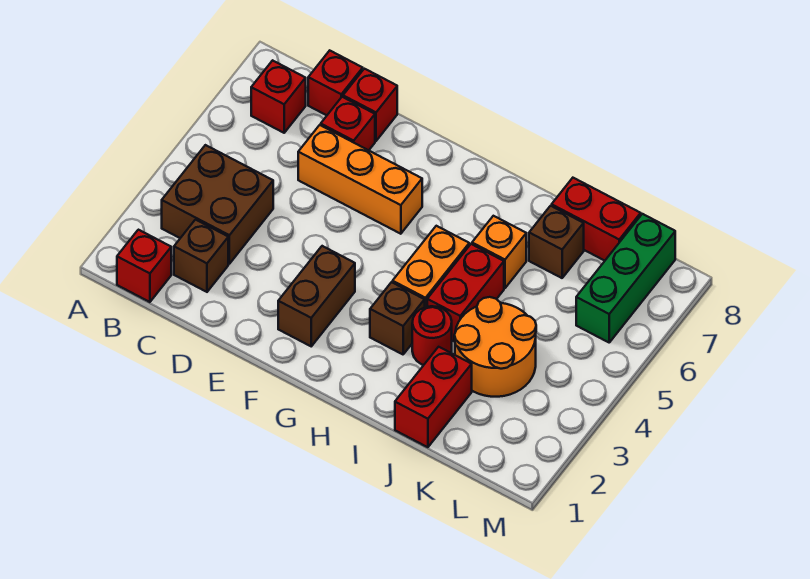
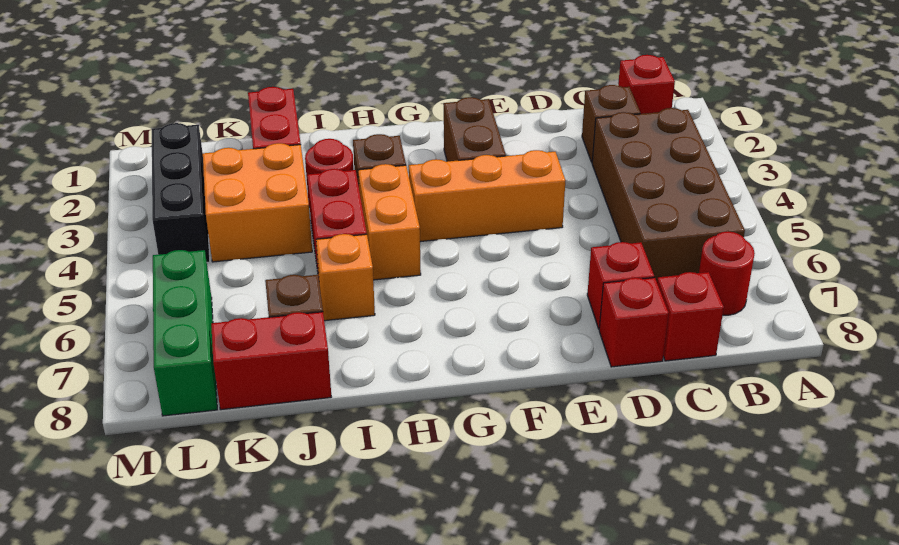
brown brick B3:C4 level 1 -> brown brick B3:C6 level 1
red brick B7 level 1 -> red round brick B7 level 1
orange brick D6:F6 level 1 -> orange brick E4:G4 level 1
orange round brick J3:K4 level 1 -> orange brick J3:K4 level 1
none -> black brick L2:L4 level 1

